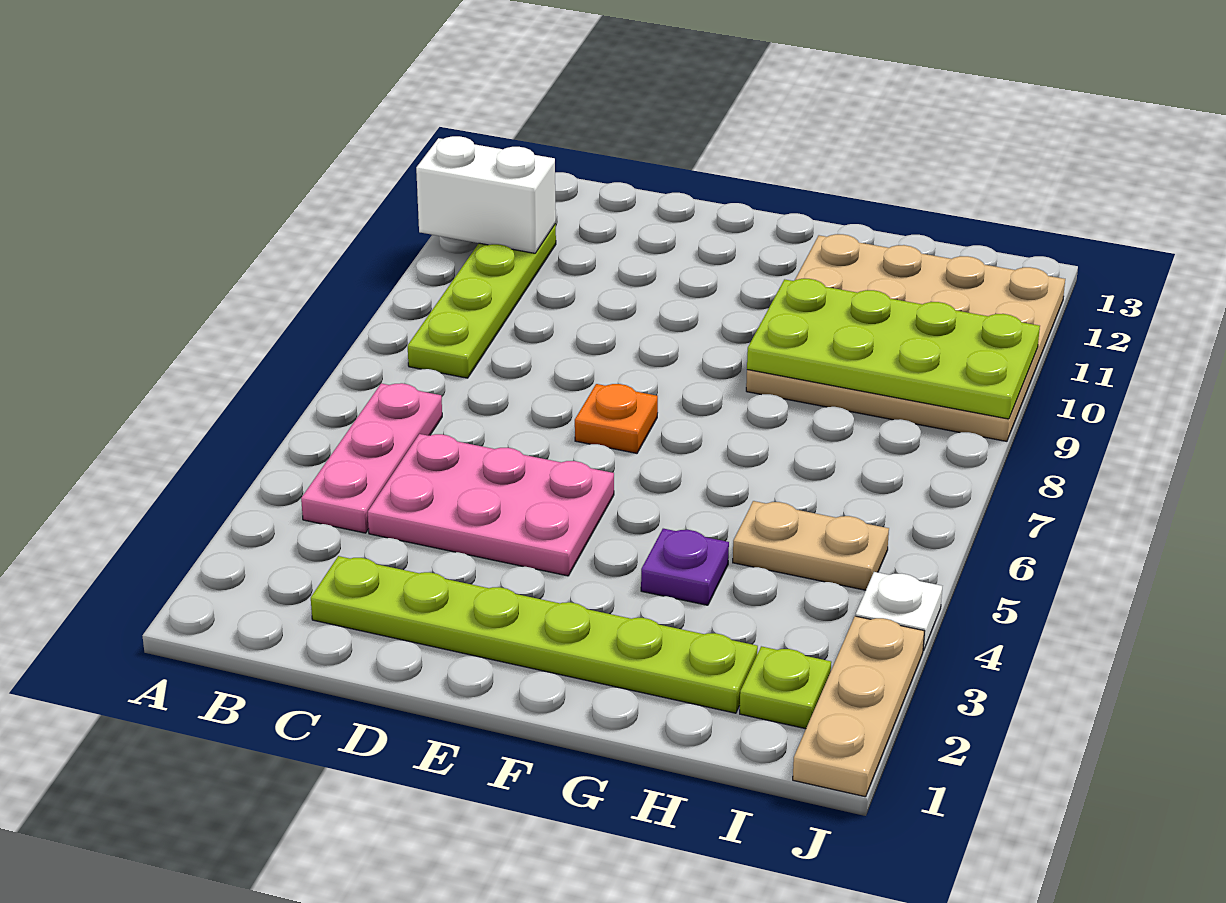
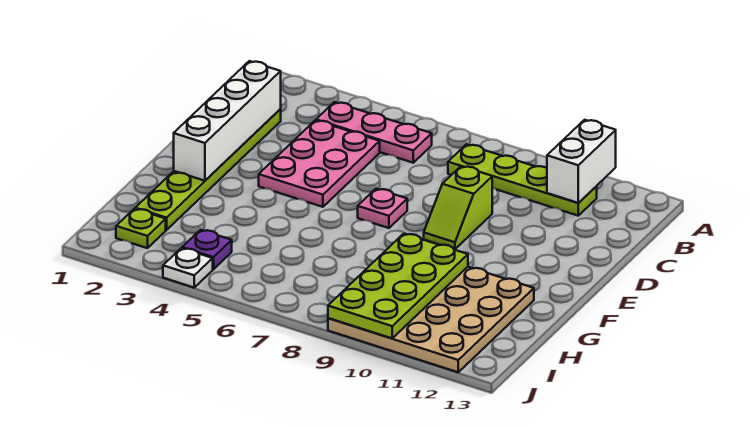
none -> white brick C2:F2 level 2
none -> lime slope D9:E9 level 1 top D
orange plate E7 level 1 -> pink plate E7 level 1
purple plate G4 level 1 -> purple plate I4 level 1
tan plate H5:I5 level 1 -> none
tan plate J1:J3 level 1 -> none

